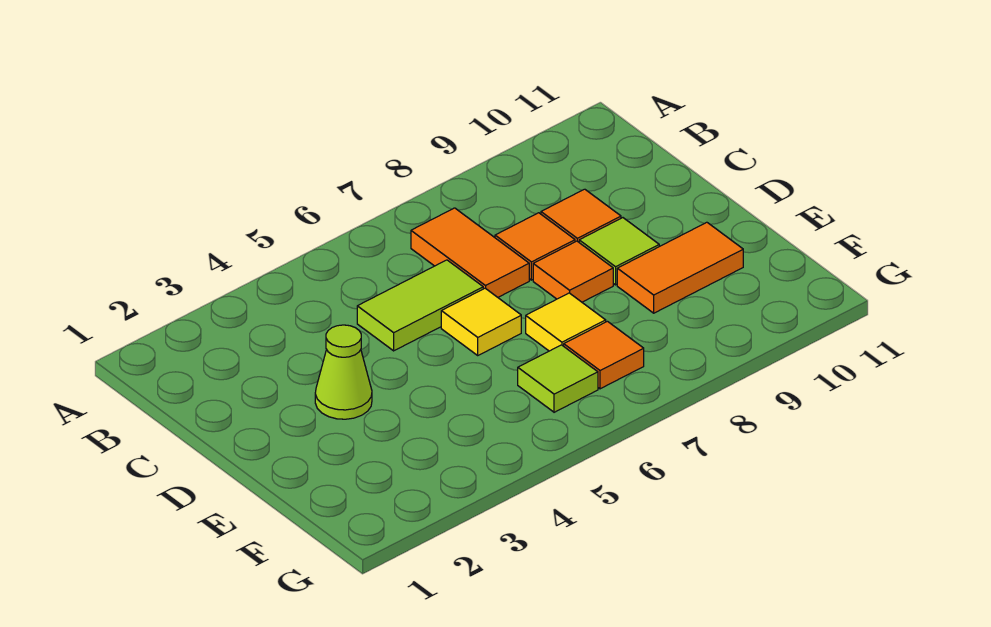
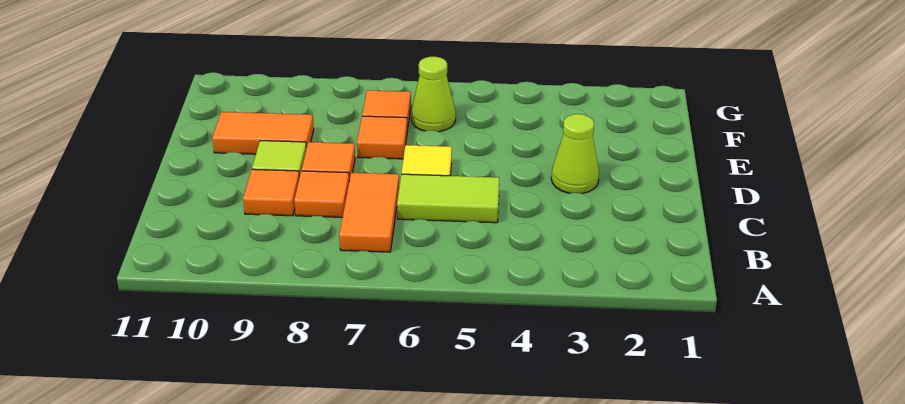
yellow tile E7 level 1 -> orange tile E7 level 1
lime tile F6 level 1 -> lime cone F6 level 1

